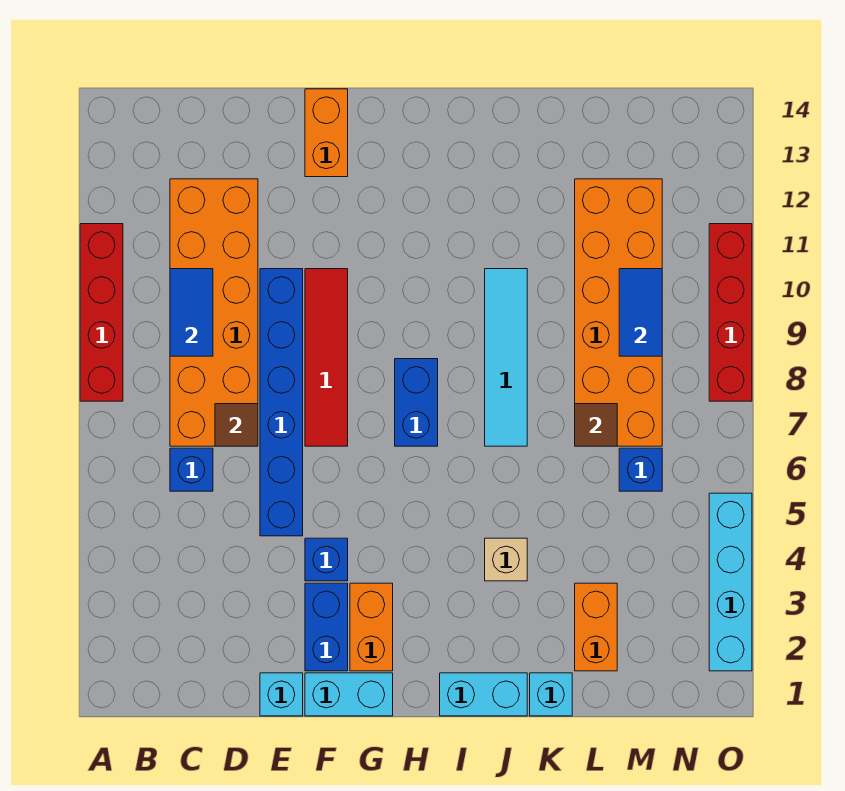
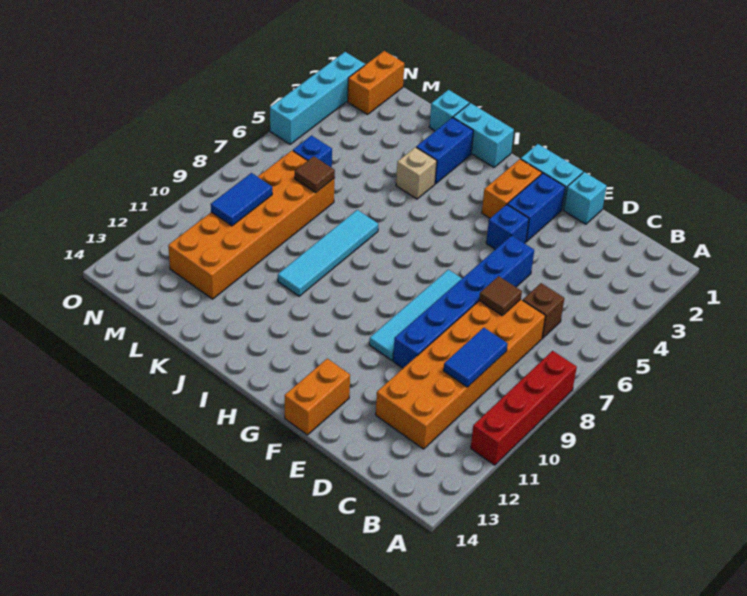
blue brick C6 level 1 -> brown brick C6 level 1
red tile F7:F10 level 1 -> cyan tile F7:F10 level 1
blue brick H7:H8 level 1 -> blue brick J2:J3 level 1
orange brick L2:L3 level 1 -> orange brick N1:N2 level 1
red brick O8:O11 level 1 -> none

